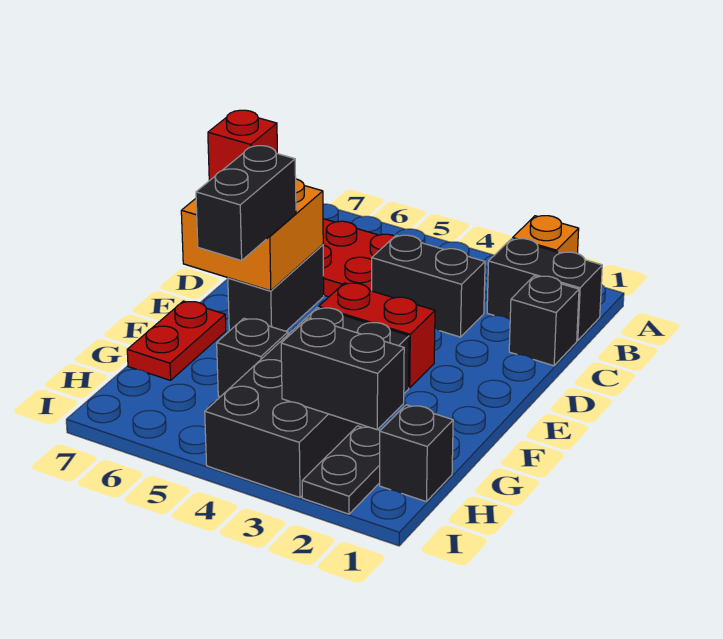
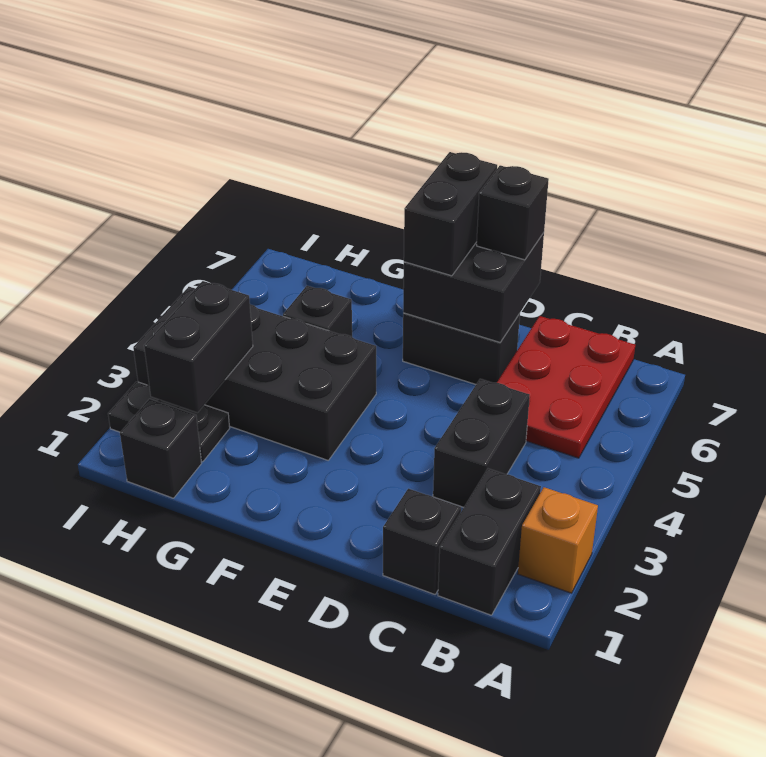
orange brick D6:E7 level 2 -> black brick D6:E7 level 2
red brick D7 level 3 -> black brick D7 level 3
red brick E3:E4 level 1 -> none
black brick E6:F6 level 3 -> black brick E6:E7 level 3
red plate F7:G7 level 1 -> none

